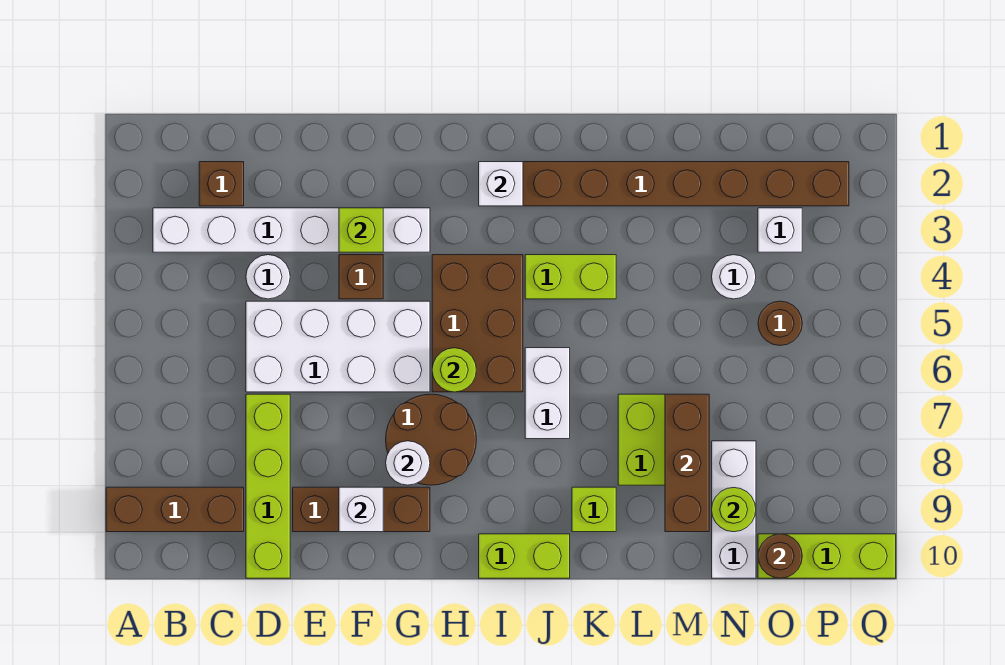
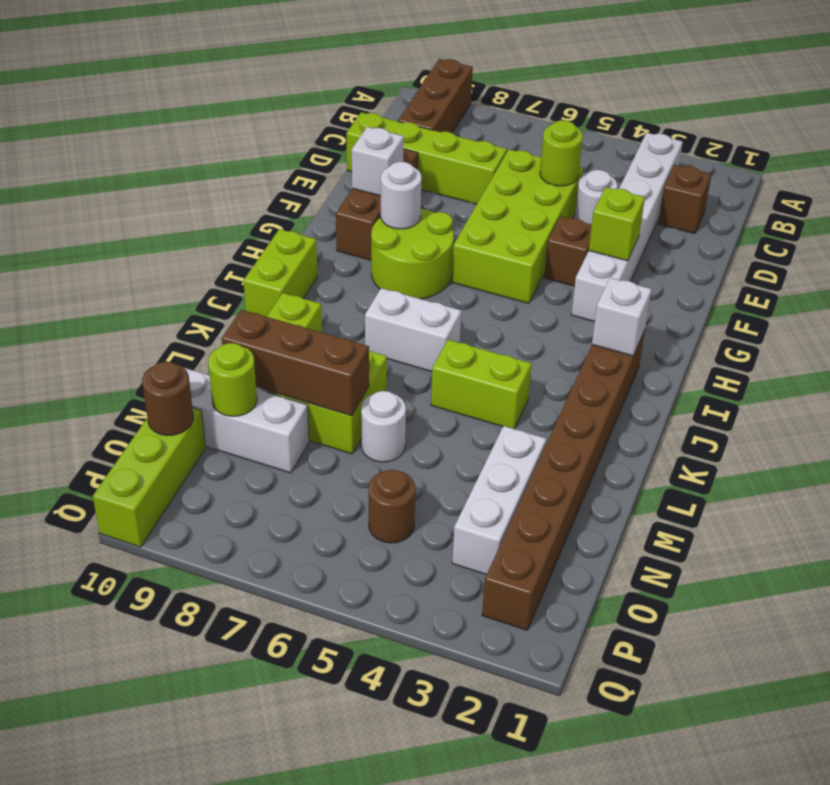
white brick D5:G6 level 1 -> lime brick D5:G6 level 1
brown round brick G7:H8 level 1 -> lime round brick G7:H8 level 1
brown brick H4:I6 level 1 -> none
lime round brick H6 level 2 -> lime round brick D5 level 2
lime brick J4:K4 level 1 -> lime brick K4:K5 level 1
white round brick N4 level 1 -> white round brick M6 level 1
white brick O3 level 1 -> white brick M3:O3 level 1

